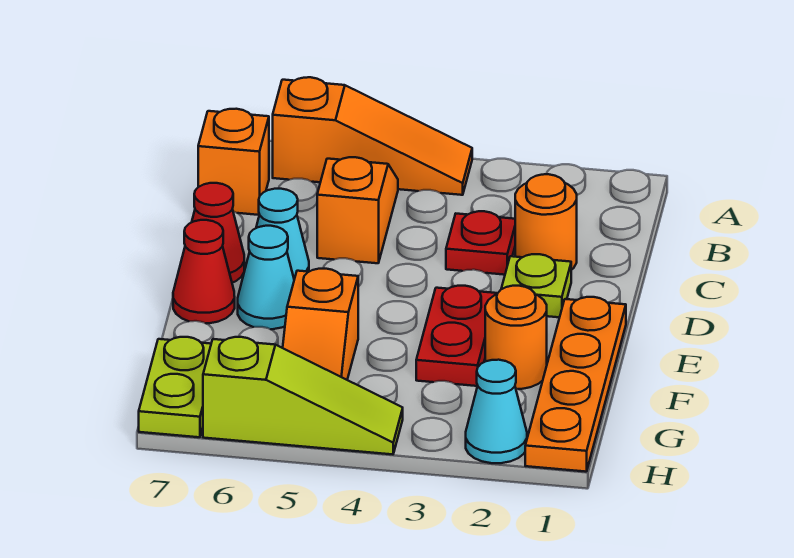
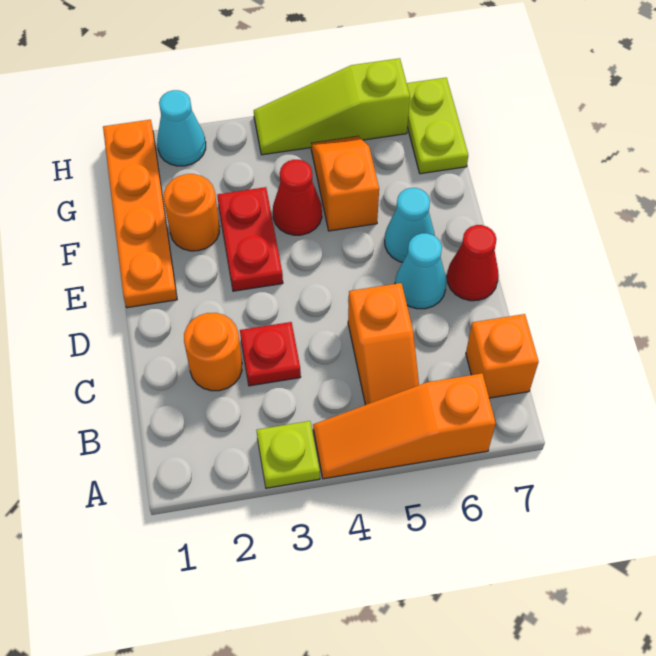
lime plate D2 level 1 -> lime plate A3 level 1
red cone E7 level 1 -> red cone F4 level 1

